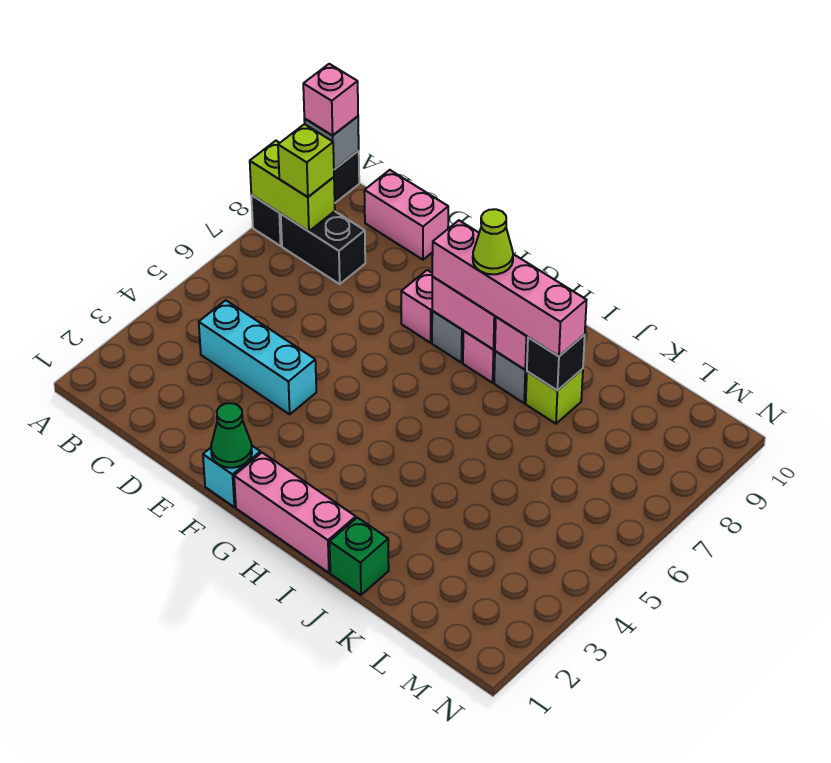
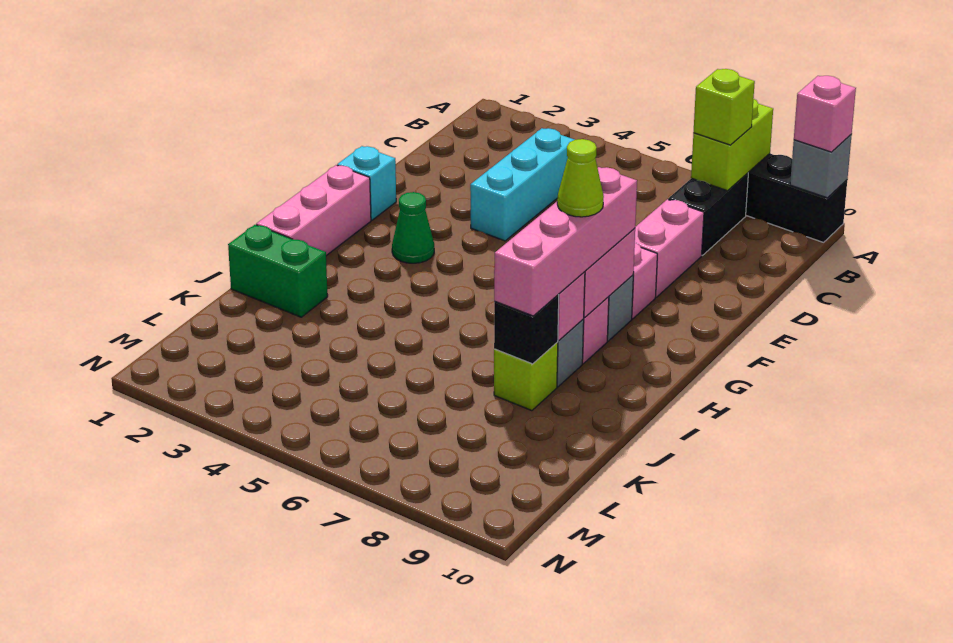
pink brick C10:D10 level 1 -> pink brick D8:E8 level 1
green cone F1 level 2 -> green cone G3 level 1
green brick J1 level 1 -> green brick J1:J2 level 1

